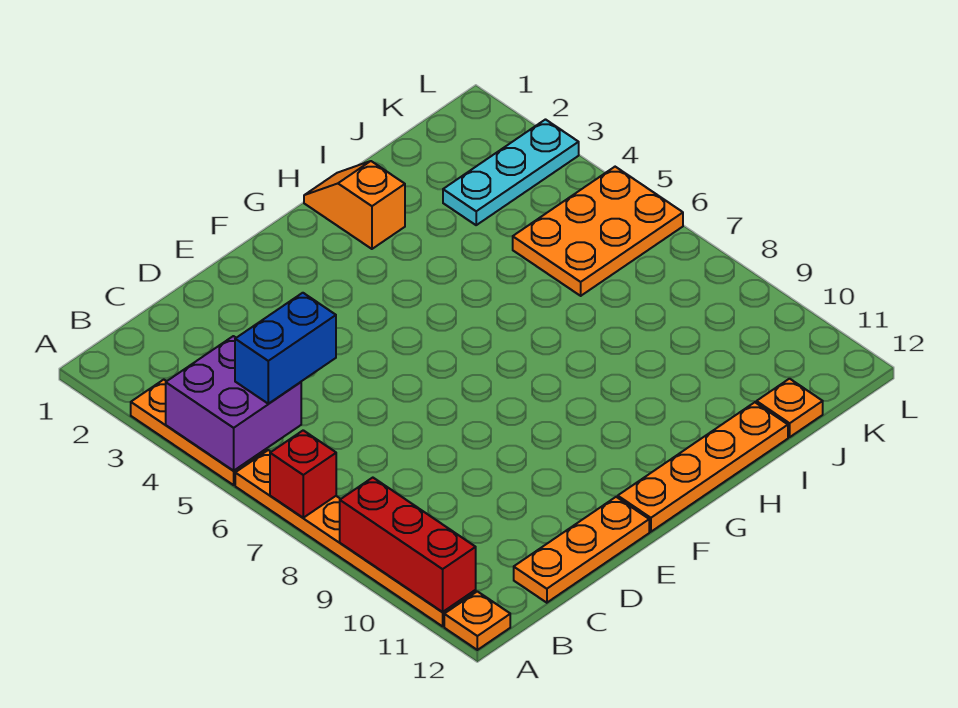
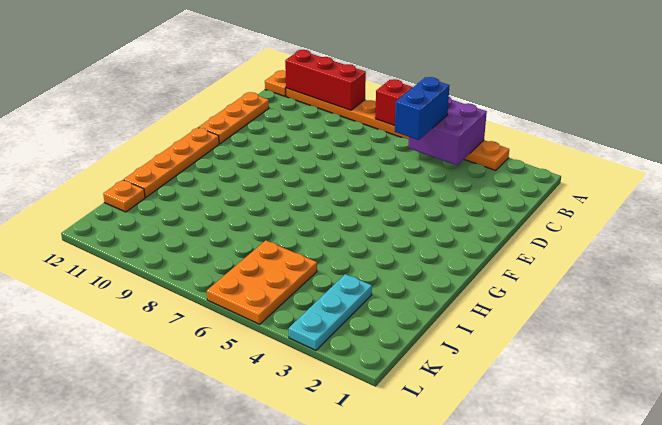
orange slope H1:H2 level 1 top 2 -> none

